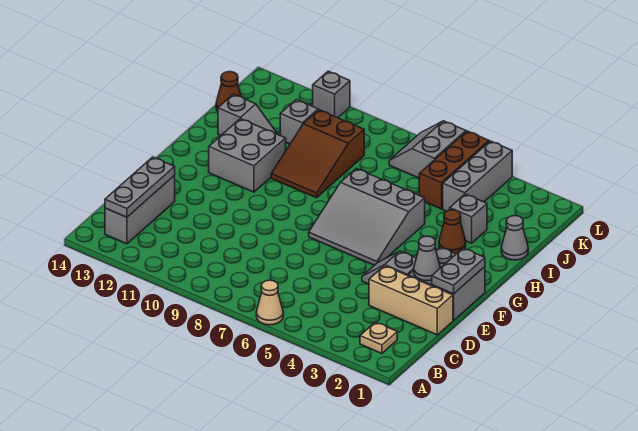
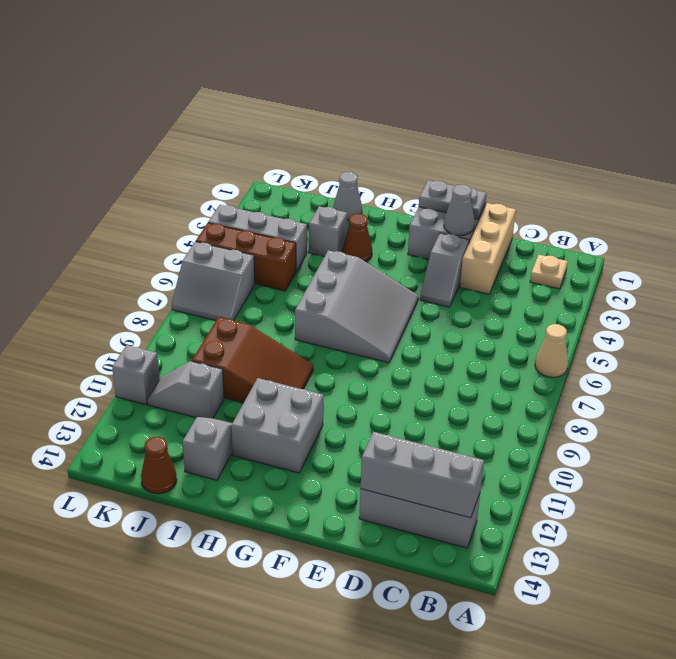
grey plate B13:D13 level 2 -> grey brick B13:D13 level 2

